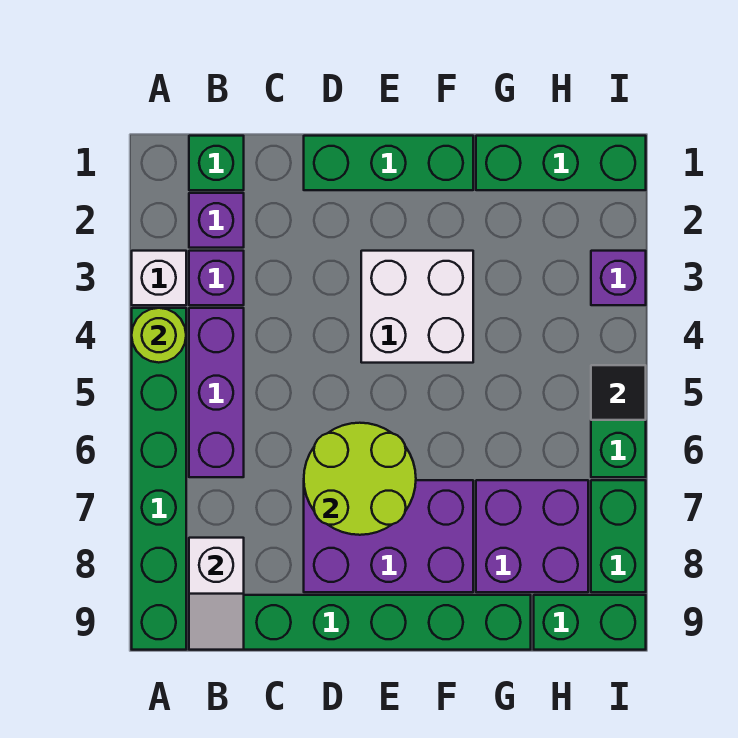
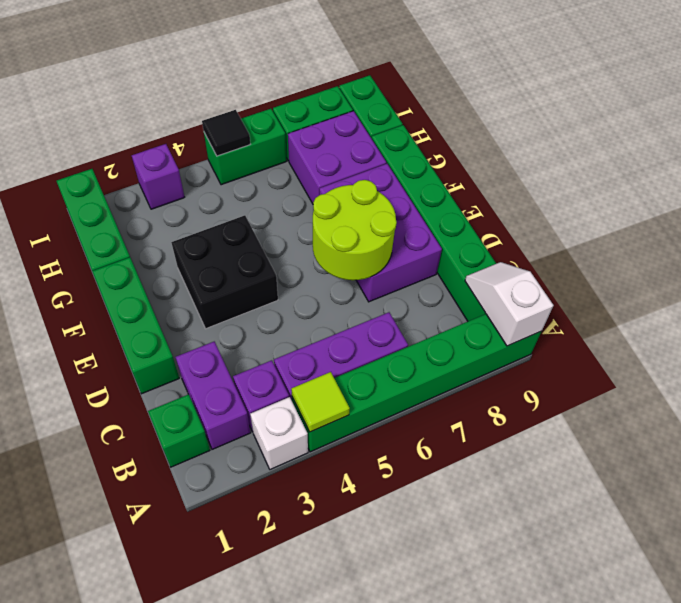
lime round brick A4 level 2 -> lime tile A4 level 2
purple brick B2 level 1 -> purple brick B2:C2 level 1
white slope B8:B9 level 2 top 8 -> white slope A9:B9 level 2 top A
white brick E3:F4 level 1 -> black brick E3:F4 level 1

